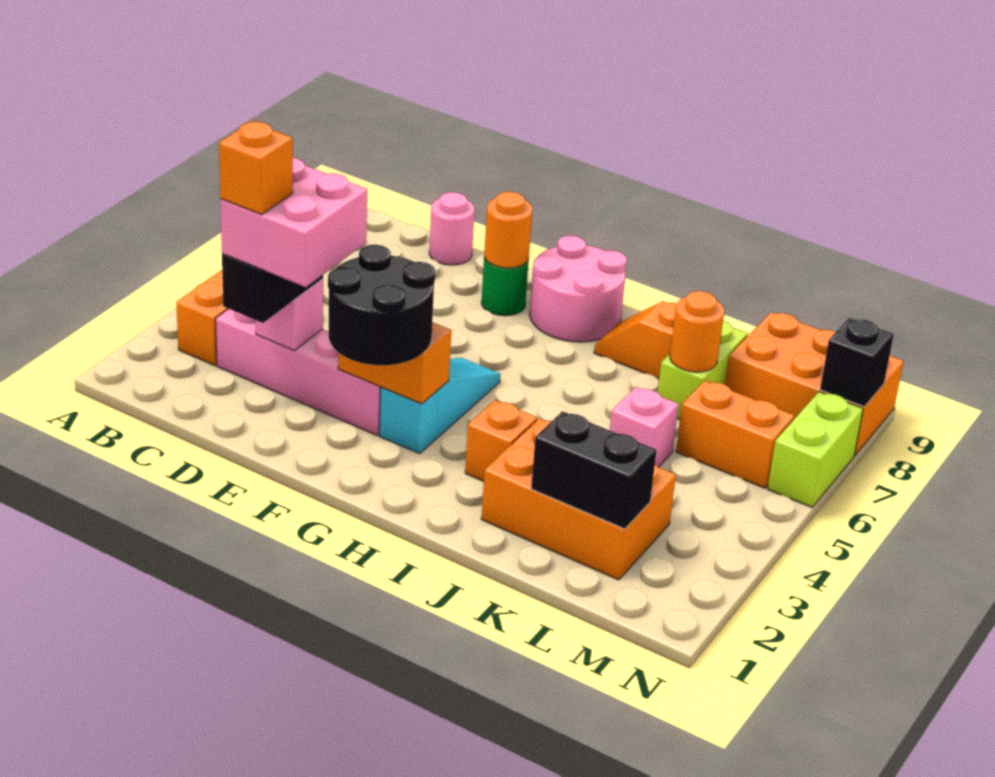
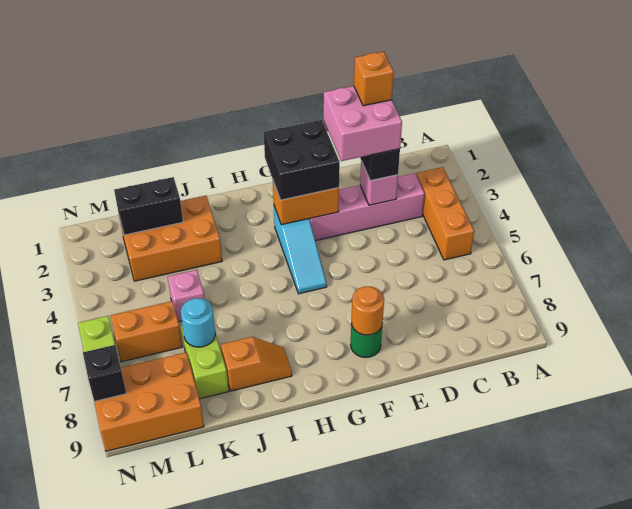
pink round brick D9 level 1 -> none
black round brick F2:G3 level 3 -> black brick F2:G3 level 3
pink round brick G8:H9 level 1 -> none
orange brick I3 level 1 -> none
orange round brick K7 level 2 -> cyan round brick K7 level 2

